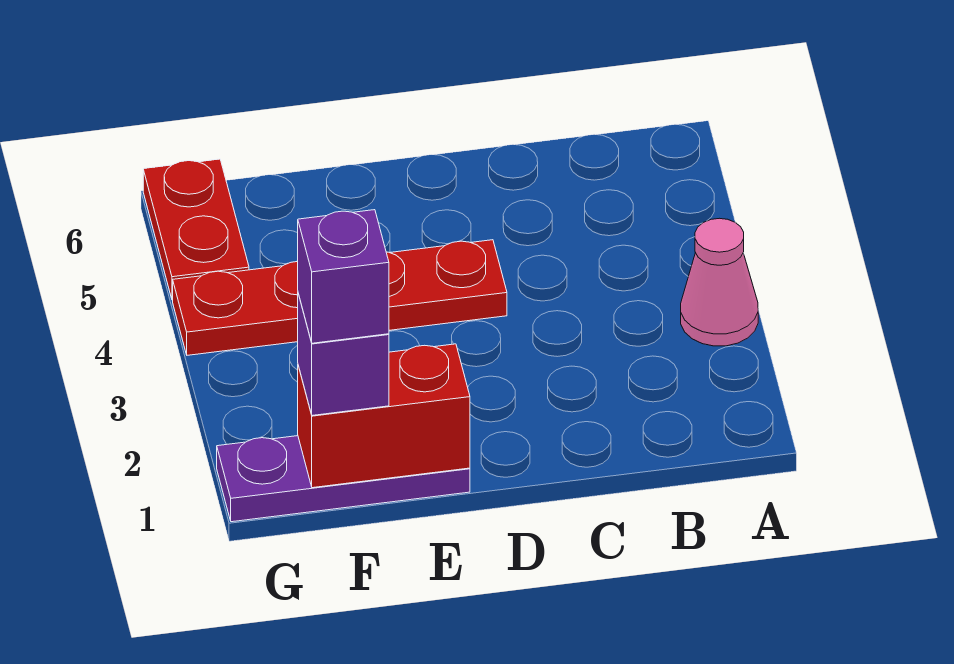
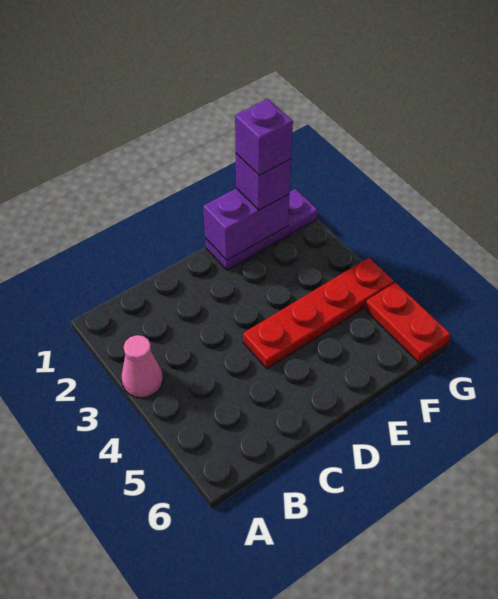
red brick E1:F1 level 2 -> purple brick E1:F1 level 2

